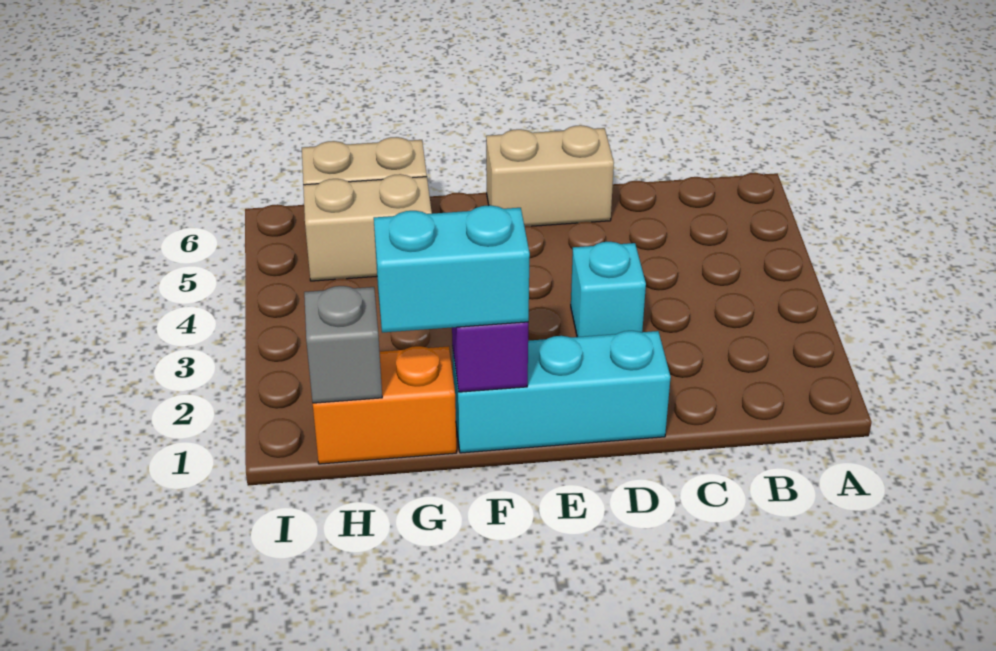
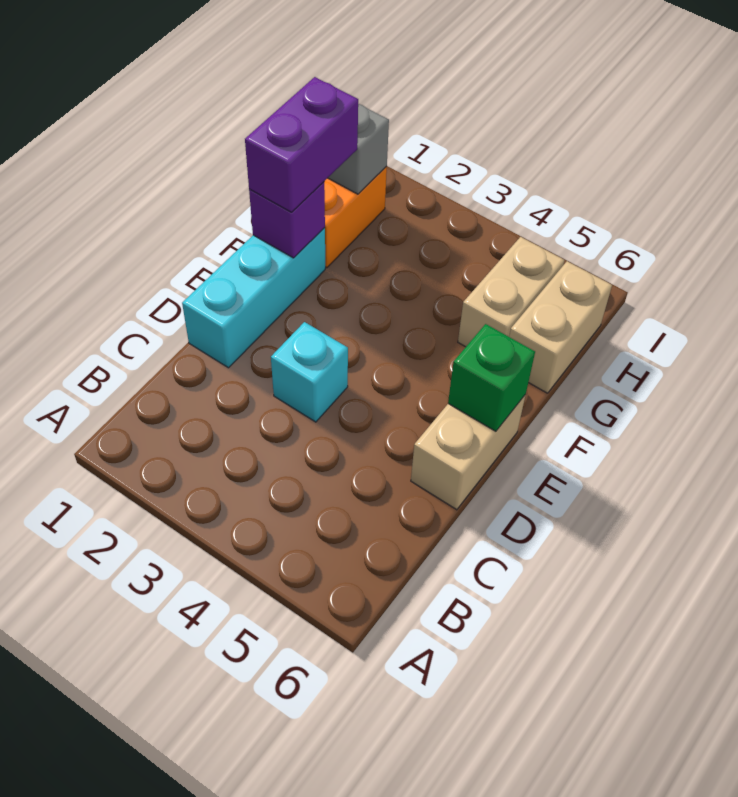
none -> green brick E6 level 2
cyan brick F1:G1 level 3 -> purple brick F1:G1 level 3

